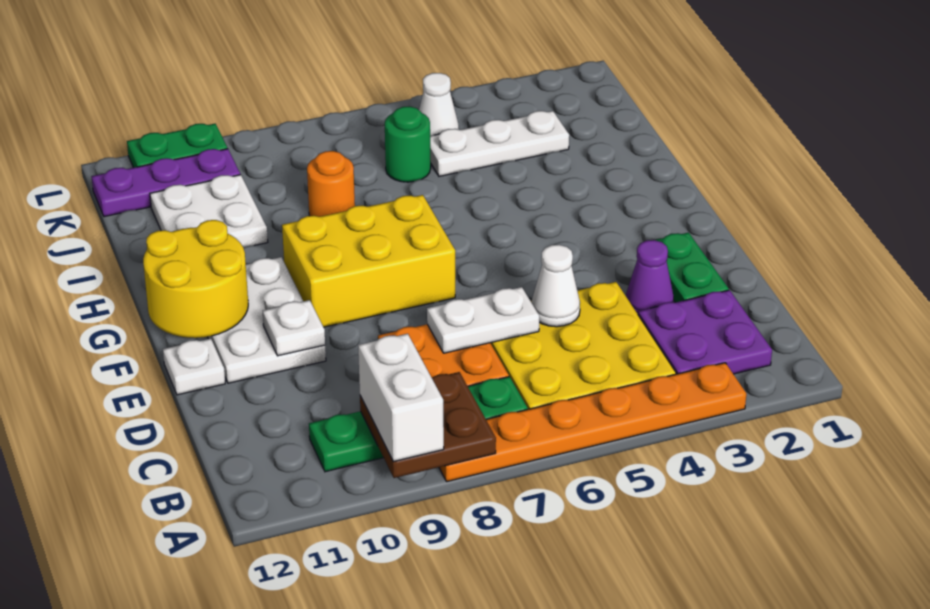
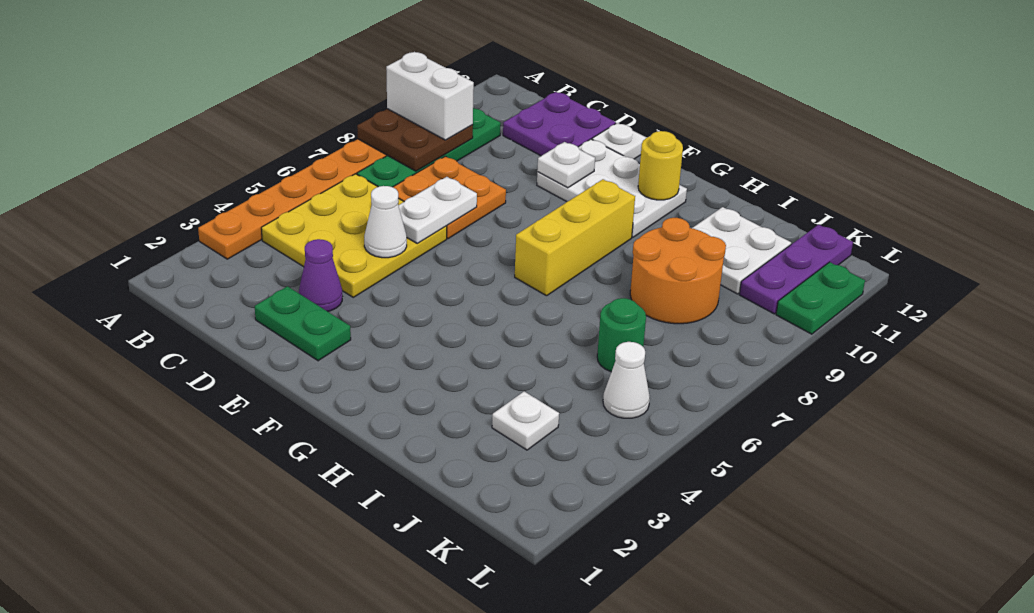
purple plate B2:C3 level 1 -> purple plate C11:D12 level 1
yellow brick F7:G9 level 1 -> yellow brick G7:G9 level 1
yellow round brick F11:G12 level 2 -> yellow round brick G11 level 2
orange round brick I8 level 1 -> orange round brick I8:J9 level 1
white plate J3:J5 level 1 -> white plate J3 level 1

